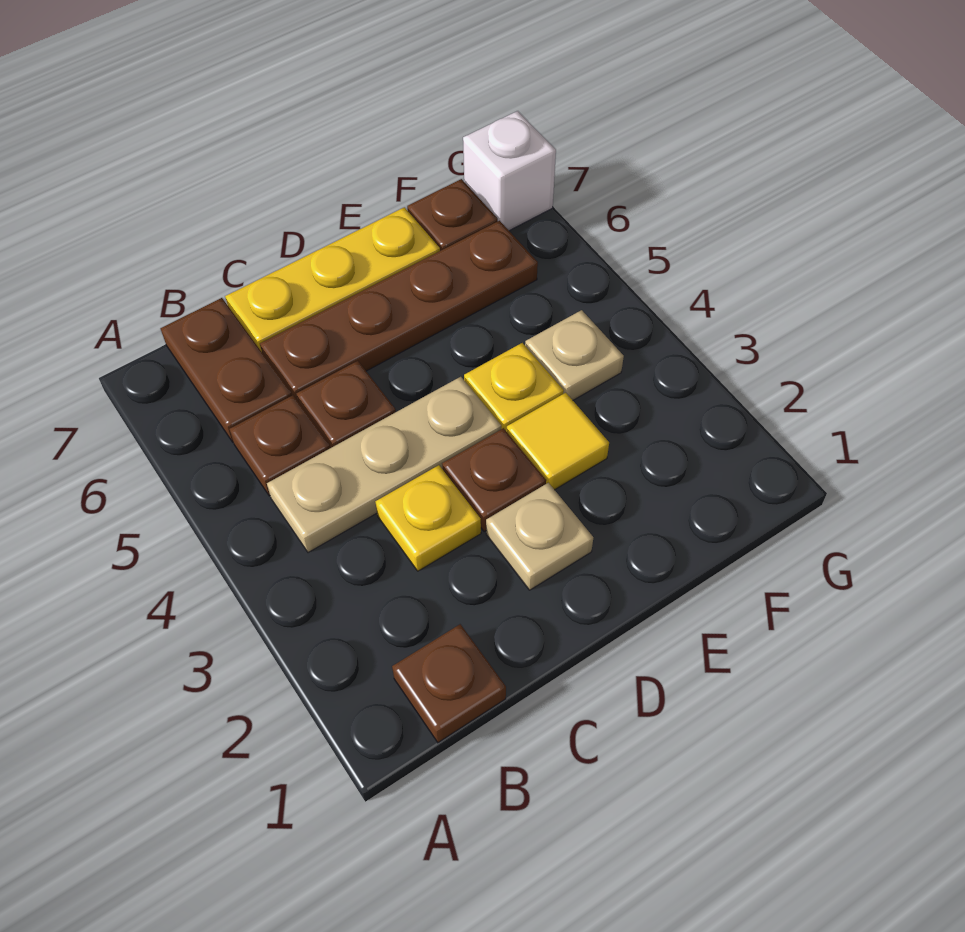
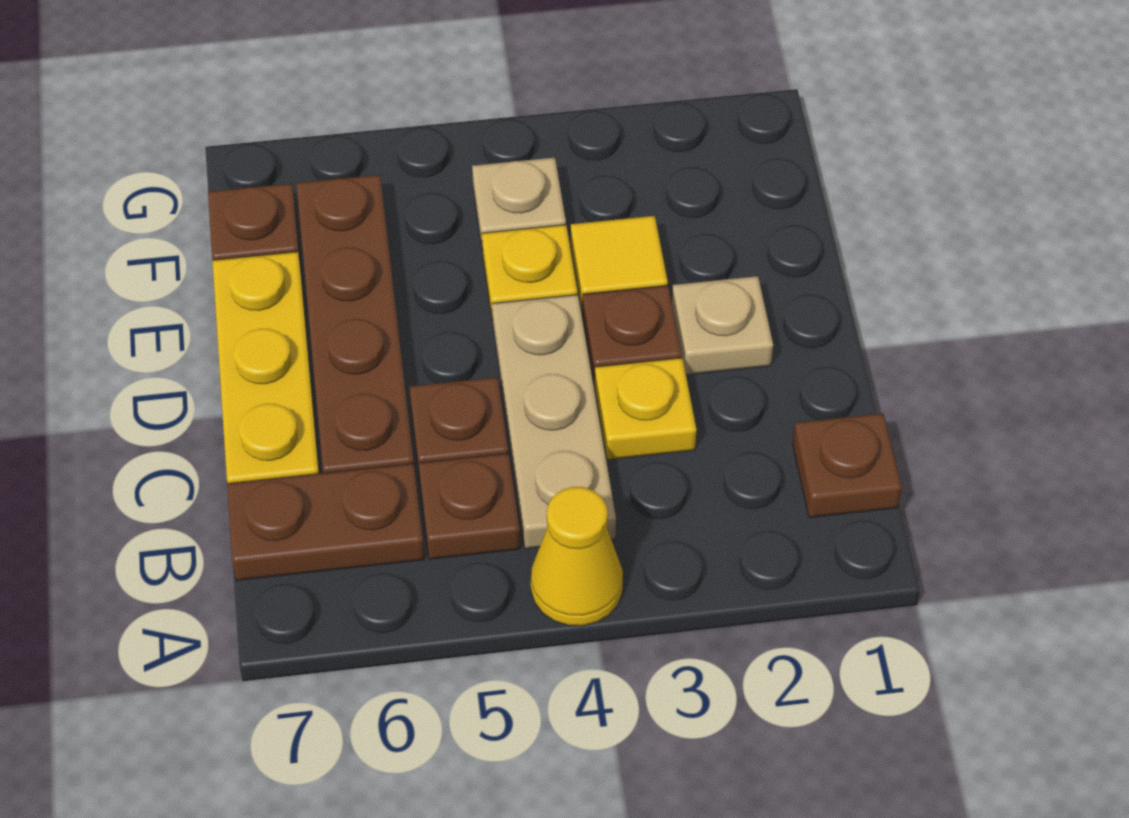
none -> yellow cone A4 level 1
white brick G7 level 1 -> none

